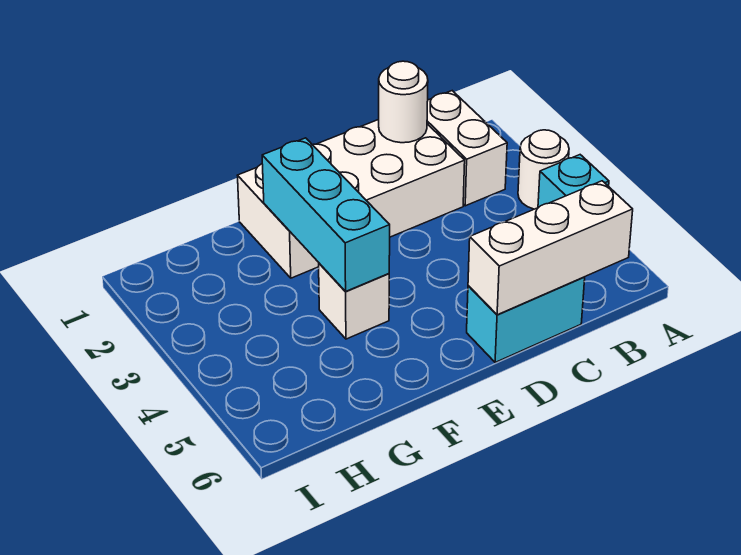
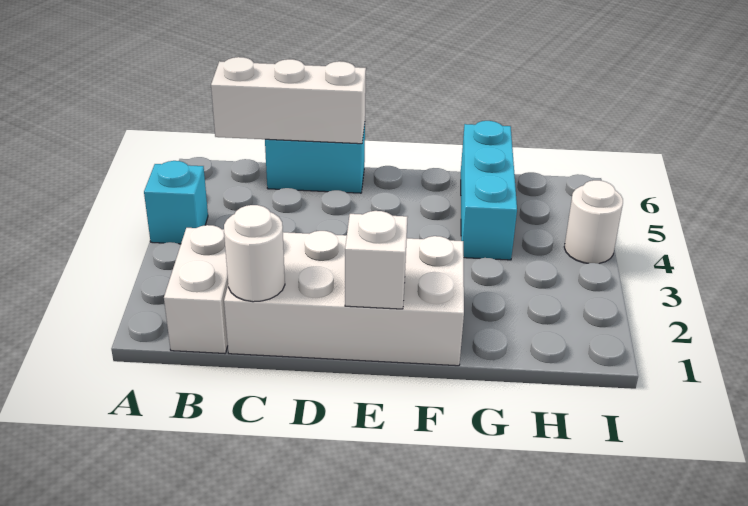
white round brick A3 level 1 -> white round brick I4 level 1
cyan brick F2:F4 level 2 -> cyan brick G4:G6 level 1
white brick F4 level 1 -> white brick E1 level 2

